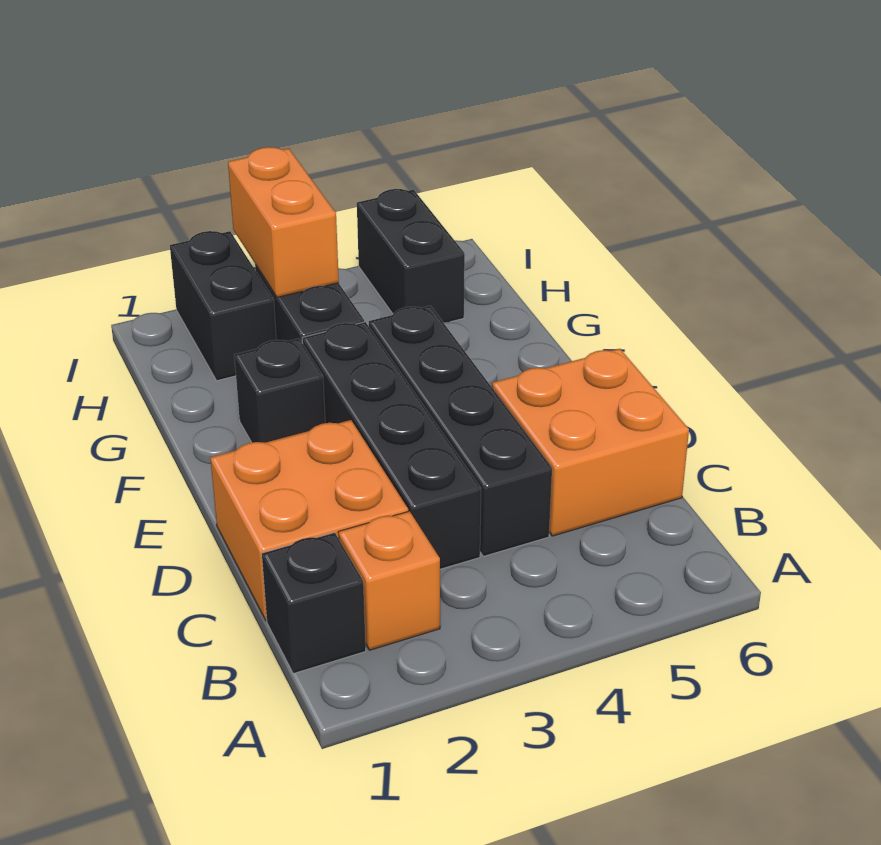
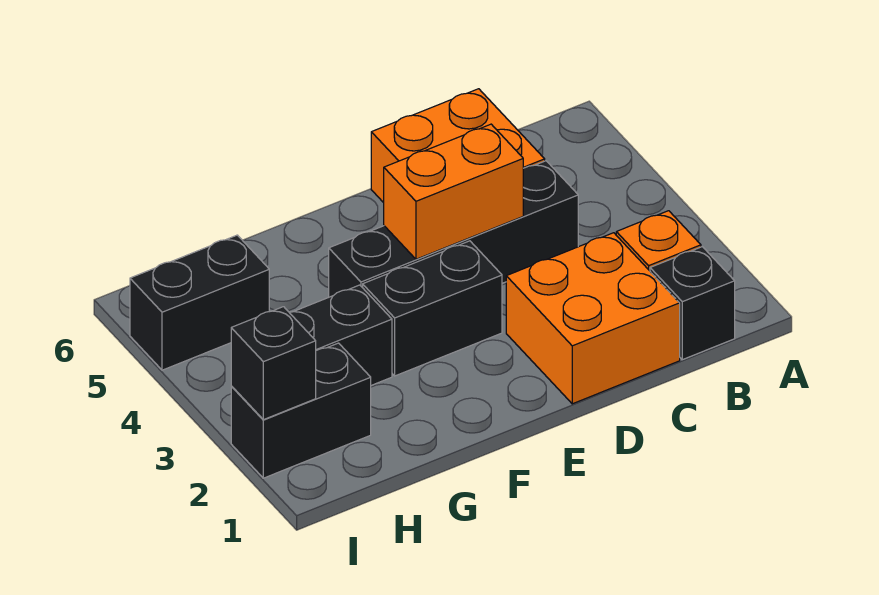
black brick C3:F3 level 1 -> black brick E3:F3 level 1
black brick F2 level 1 -> black brick I2 level 2
orange brick H3:I3 level 2 -> orange brick D4:E4 level 2

